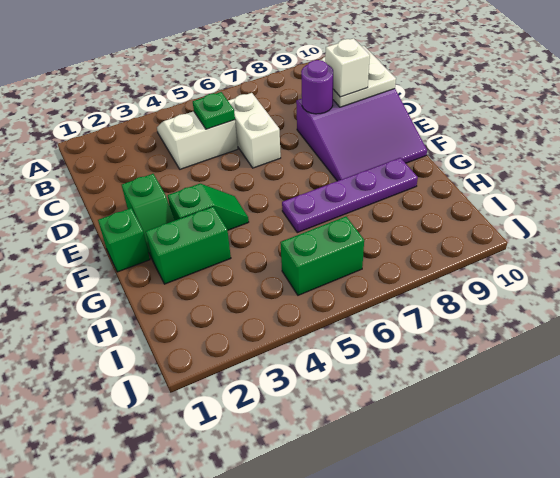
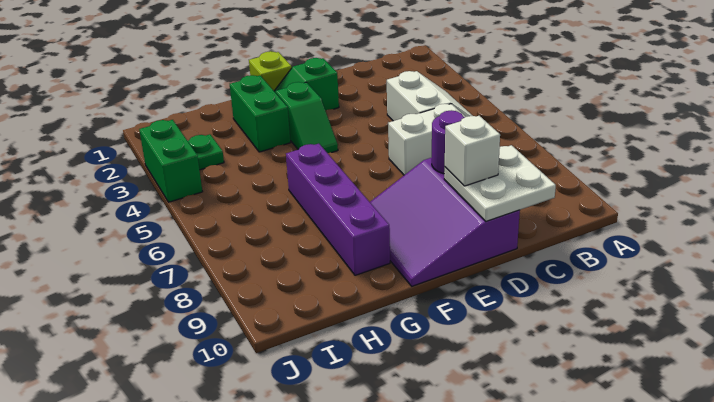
green plate C5 level 2 -> green plate I3 level 1
green brick F1 level 1 -> lime brick F1 level 1
purple plate G6:G9 level 1 -> purple brick G6:G9 level 1
green brick I5:I6 level 1 -> green brick J3:J4 level 1

